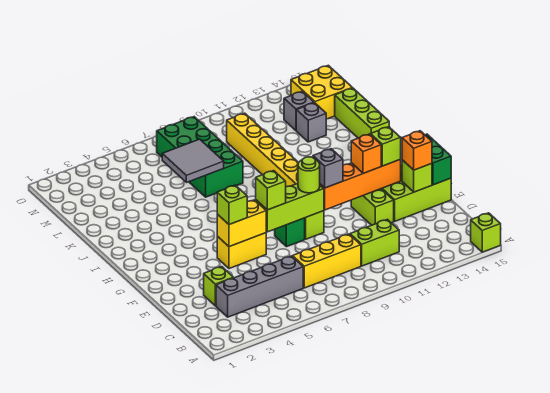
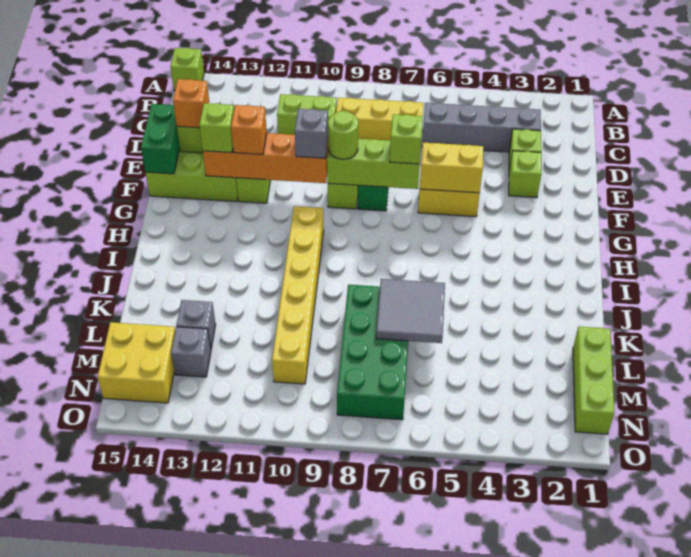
lime brick F5 level 3 -> lime brick E3 level 1
lime brick J15:L15 level 1 -> lime brick L1:N1 level 1

